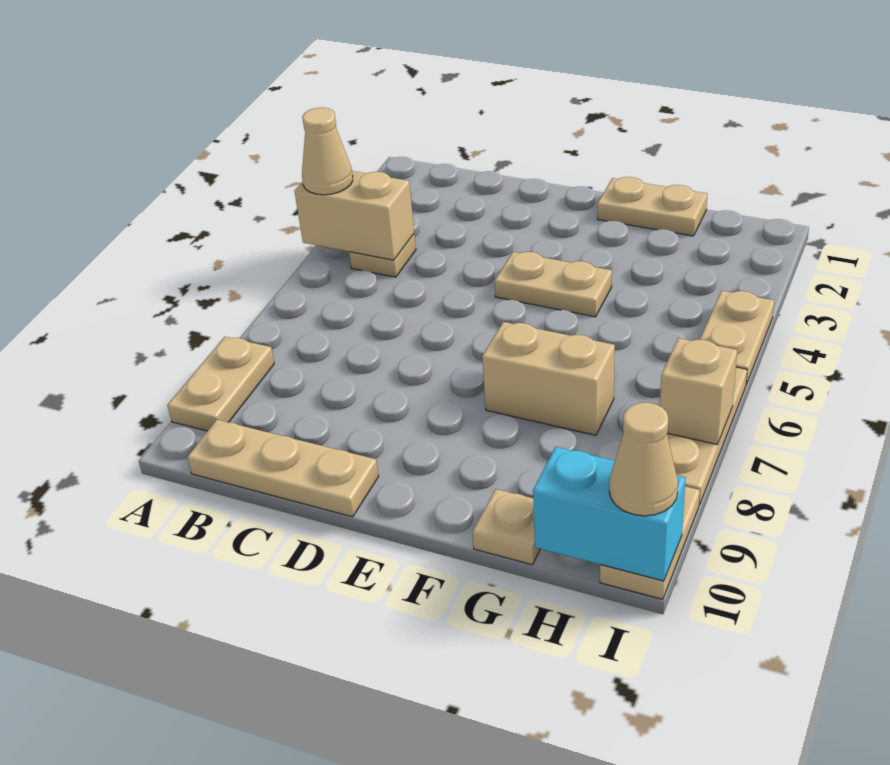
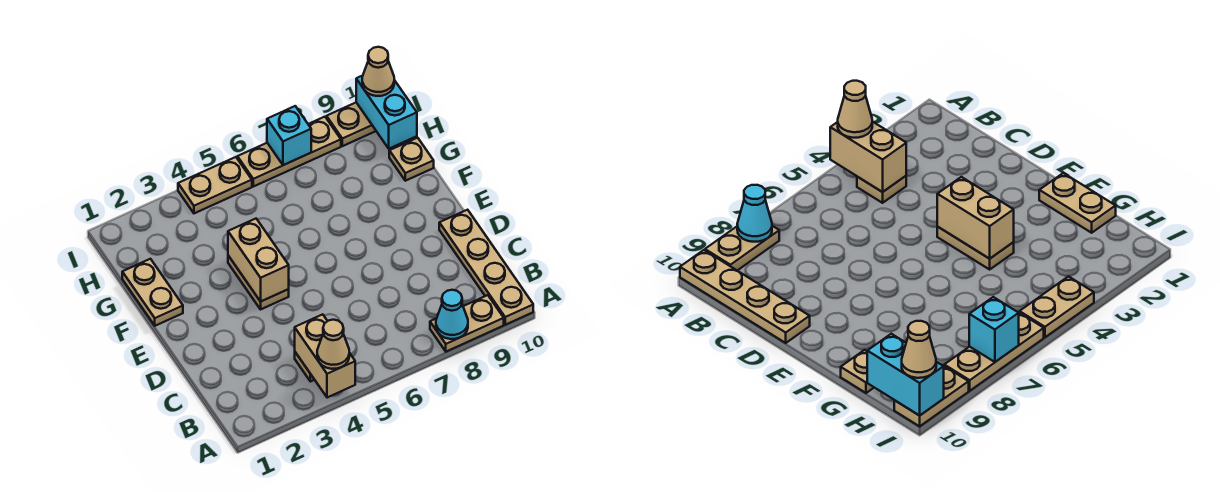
none -> cyan cone A8 level 2
tan plate B10:D10 level 1 -> tan plate A10:D10 level 1
tan brick F7:G7 level 1 -> tan brick E4:F4 level 2
tan brick I7 level 2 -> cyan brick I7 level 2

